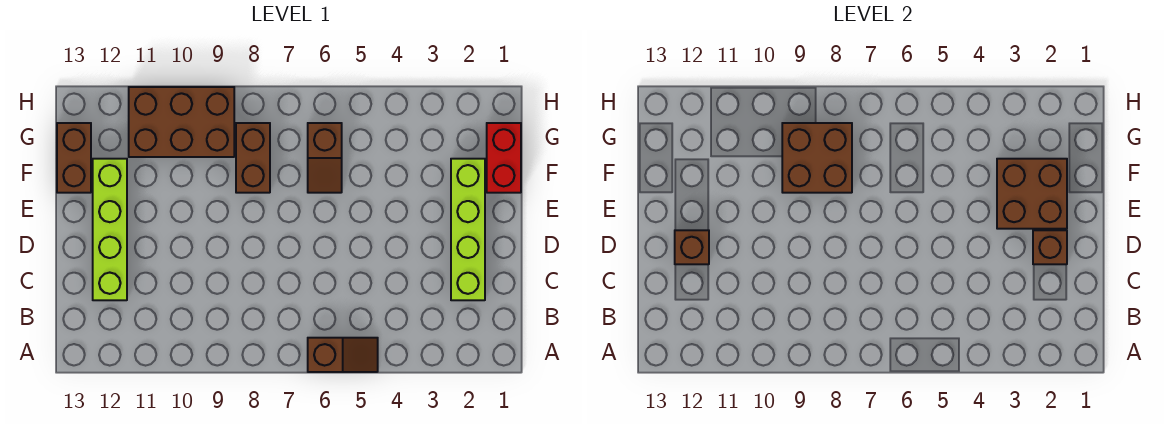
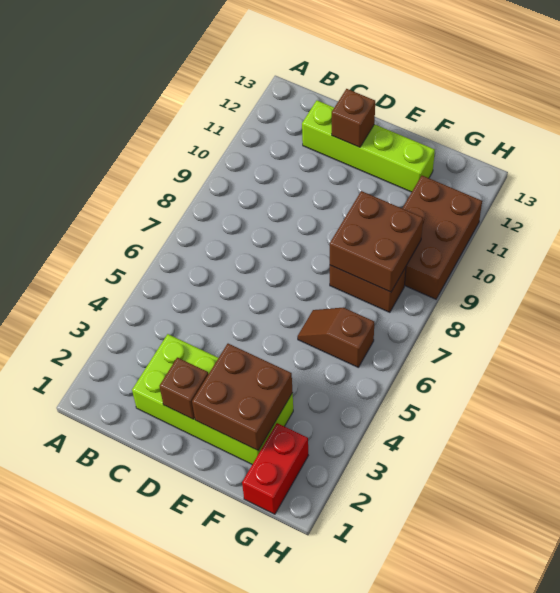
brown slope A5:A6 level 1 top 6 -> none
lime brick C2:F2 level 1 -> lime brick C2:F3 level 1
red brick F1:G1 level 1 -> red brick G1:G2 level 1
brown brick F13:G13 level 1 -> none

